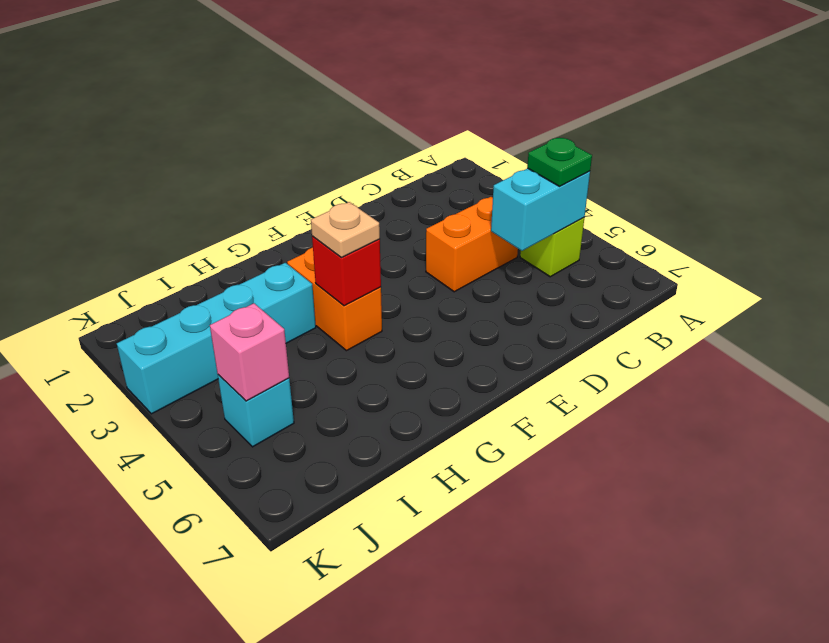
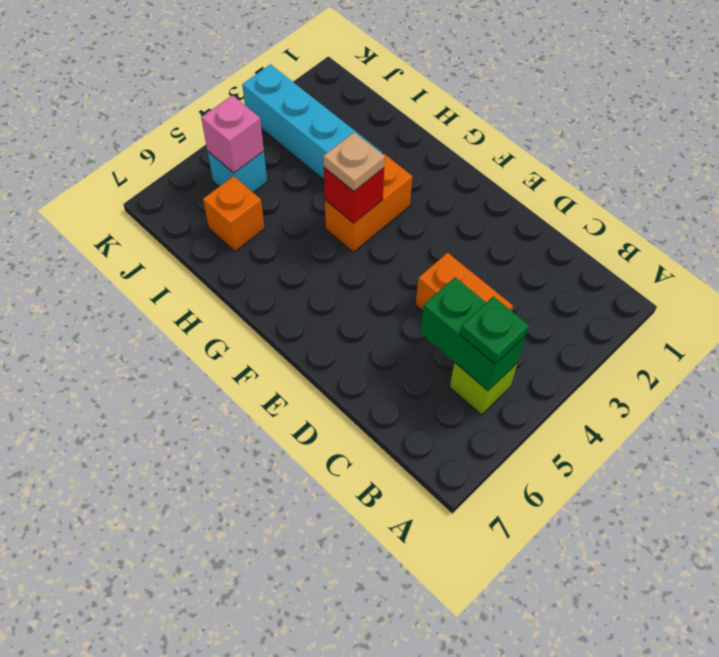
cyan brick B5:C5 level 2 -> green brick B5:C5 level 2
none -> orange brick I6 level 1

